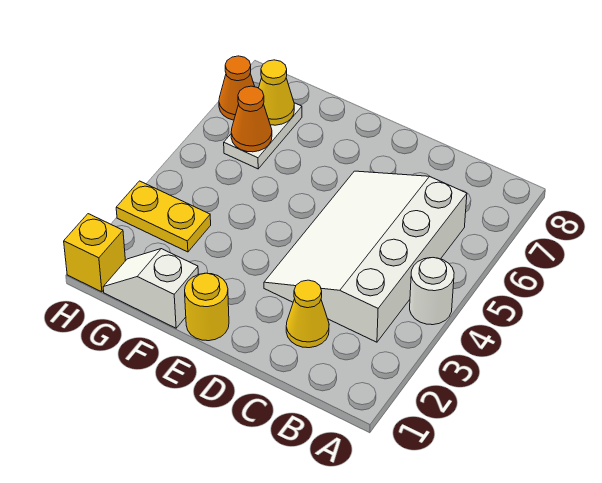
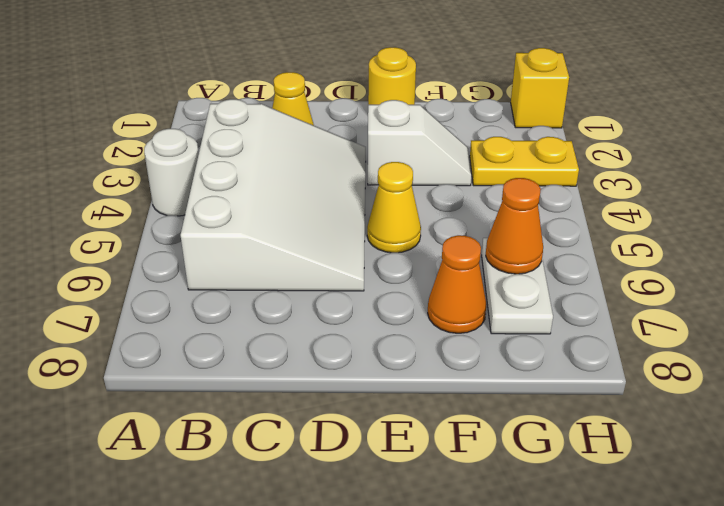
white slope F1:G1 level 1 top F -> white slope E3:F3 level 1 top E
yellow cone G7 level 2 -> yellow cone E5 level 1
orange cone H7 level 1 -> orange cone F7 level 1

